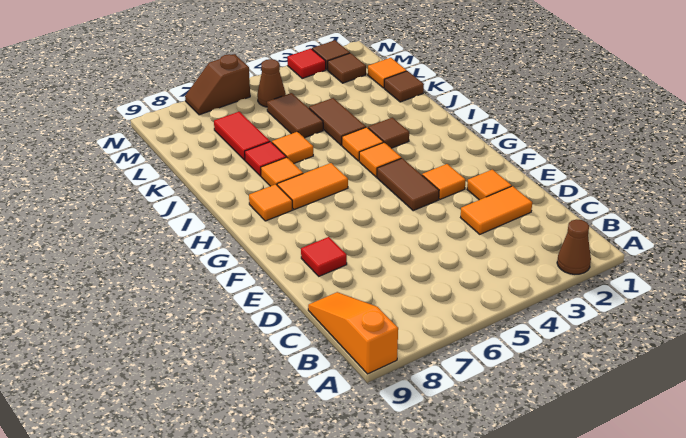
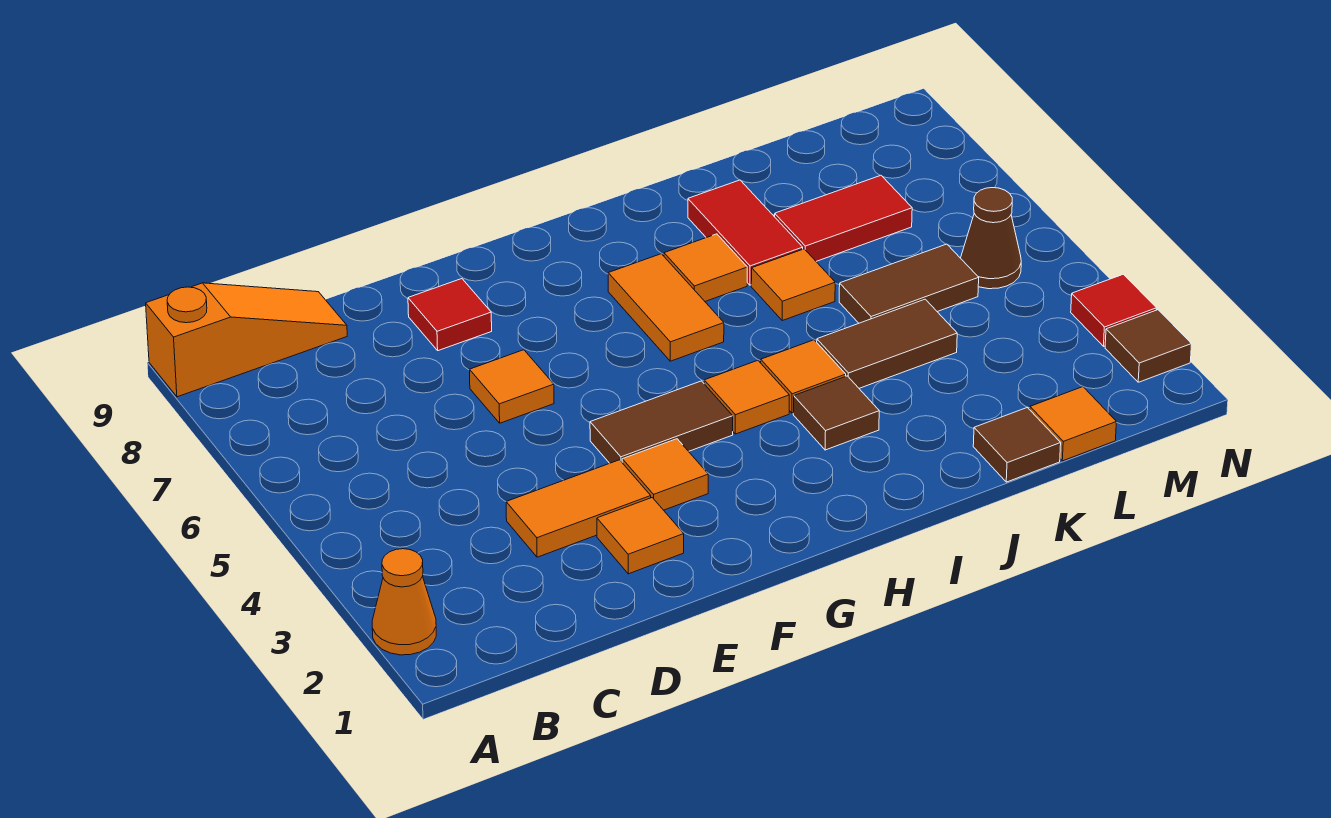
brown cone A2 level 1 -> orange cone A2 level 1
orange tile D2:D3 level 1 -> orange tile D3:E3 level 1
orange tile H8 level 1 -> orange tile E6 level 1
red tile J7 level 1 -> red tile J7:J8 level 1
brown tile M2 level 1 -> none
brown slope N6:N7 level 1 top 6 -> none

